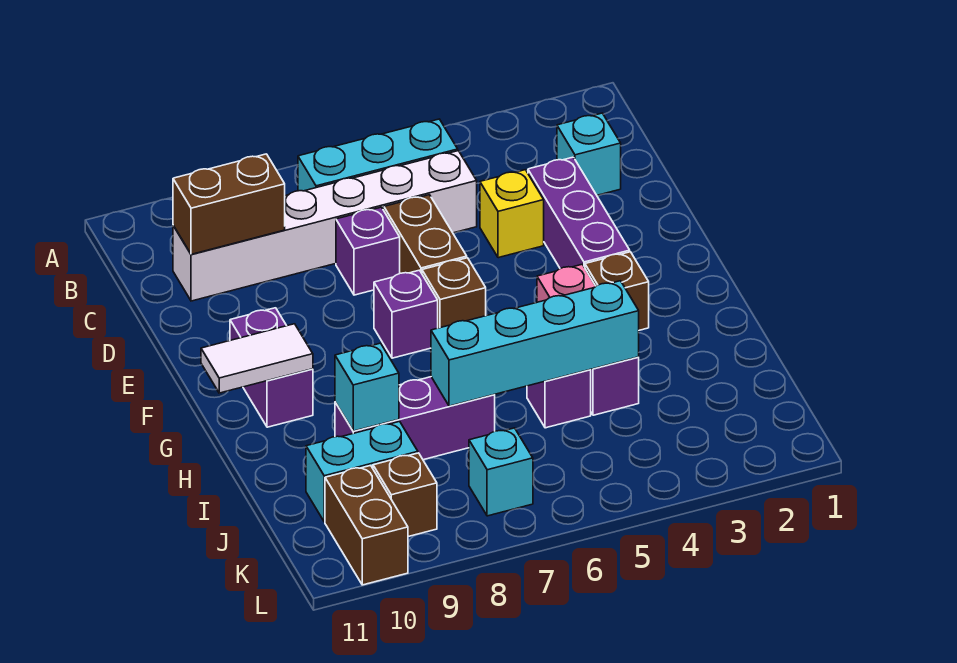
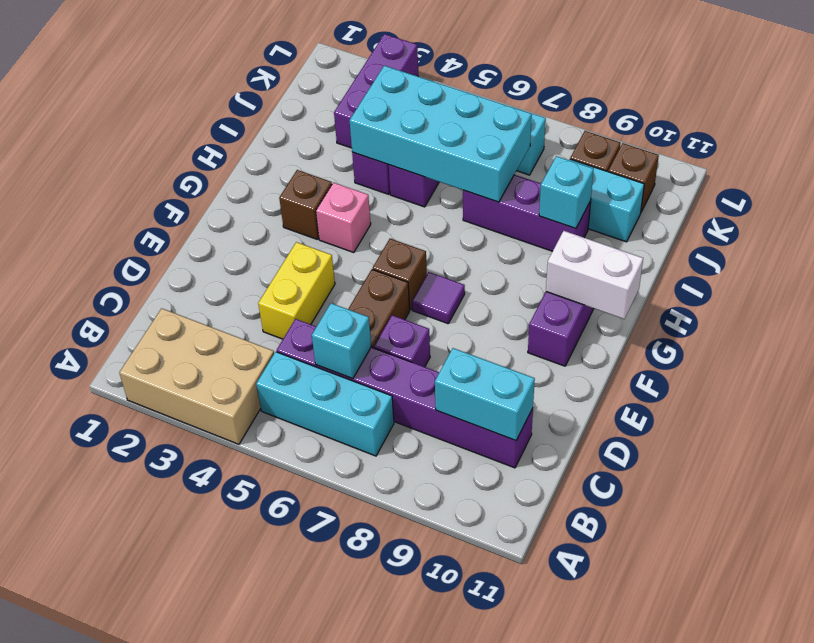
none -> tan brick A2:B4 level 1
cyan brick C2 level 1 -> cyan brick C6 level 2
white brick C5:C10 level 1 -> purple brick C5:C10 level 1
brown brick C9:C10 level 2 -> cyan brick C9:C10 level 2
purple brick D3:F3 level 1 -> purple brick J3:L3 level 1
yellow brick D4 level 1 -> yellow brick D4:E4 level 1
purple brick F7 level 1 -> purple tile F7 level 1
white tile G10:G11 level 2 -> white brick G10:G11 level 2
cyan brick I4:I7 level 2 -> cyan brick I4:J7 level 2
brown brick K10:L10 level 1 -> brown brick K10 level 1

